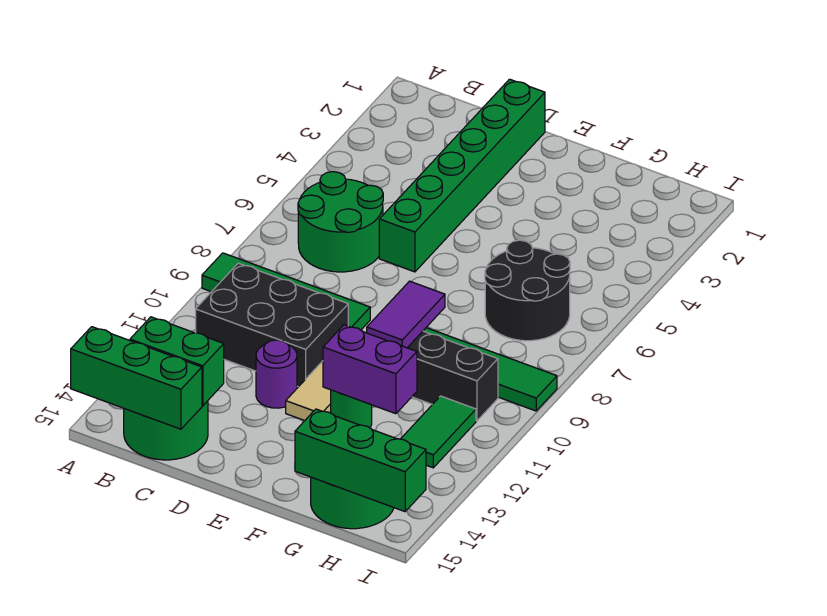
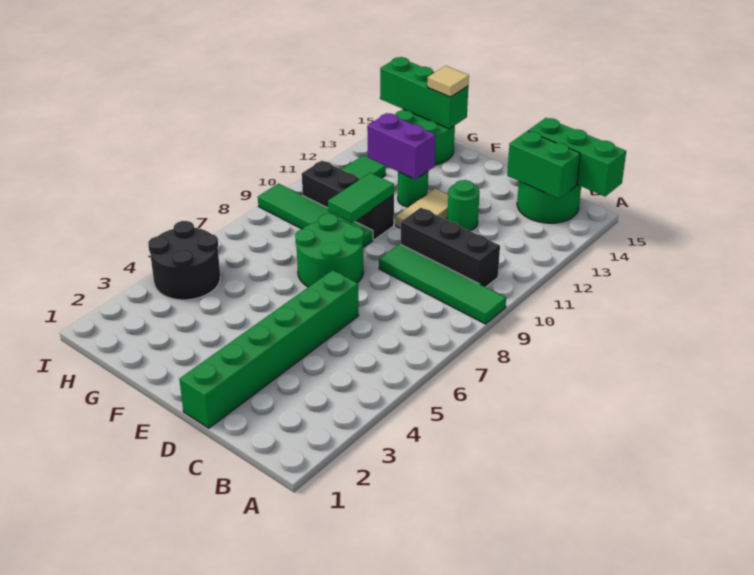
green round brick B6:C7 level 1 -> green round brick E7:F8 level 1
black brick B10:D11 level 1 -> black brick B10:D10 level 1
purple round brick D12 level 1 -> green round brick D12 level 1
purple tile F9:F10 level 2 -> green tile F9:F10 level 2
black round brick G6:H7 level 1 -> black round brick H4:I5 level 1
none -> tan tile G15 level 3

